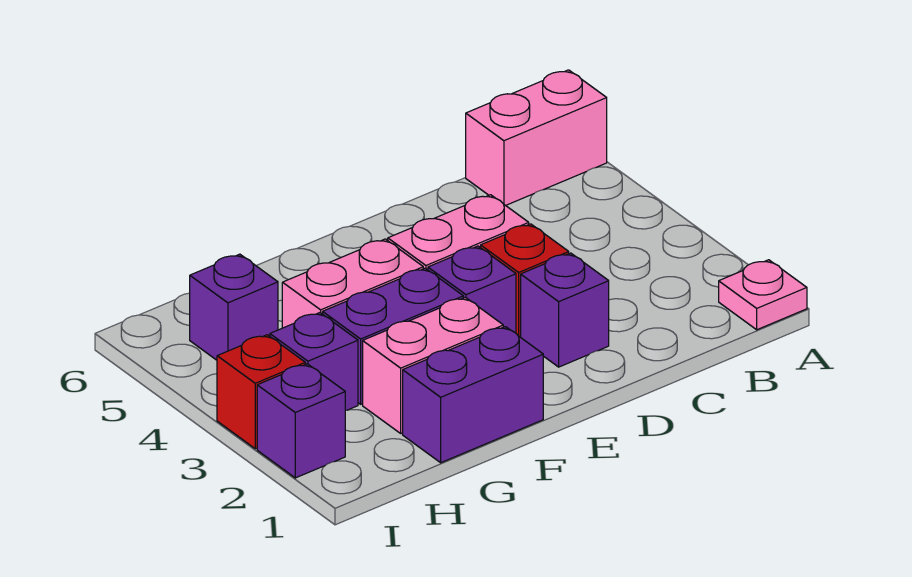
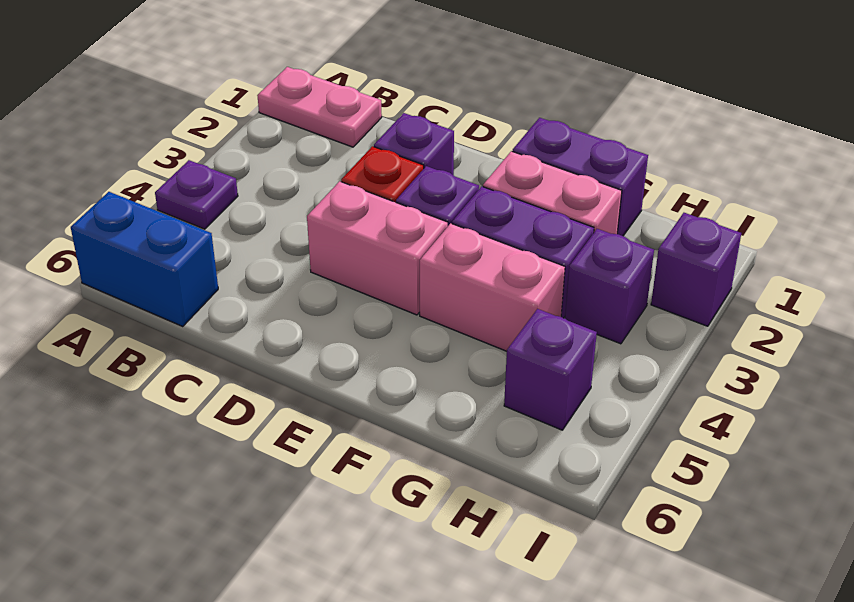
pink plate A1 level 1 -> pink plate A1:B1 level 1
none -> purple plate A4 level 1
pink brick A6:B6 level 1 -> blue brick A6:B6 level 1
red brick I3 level 1 -> none

